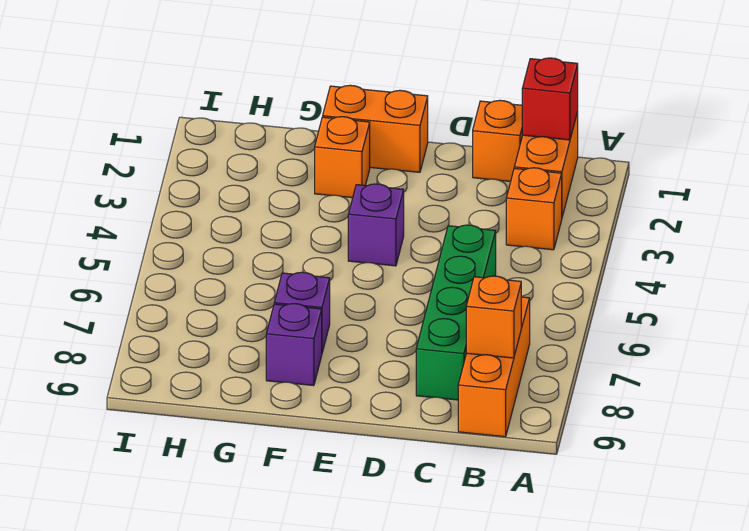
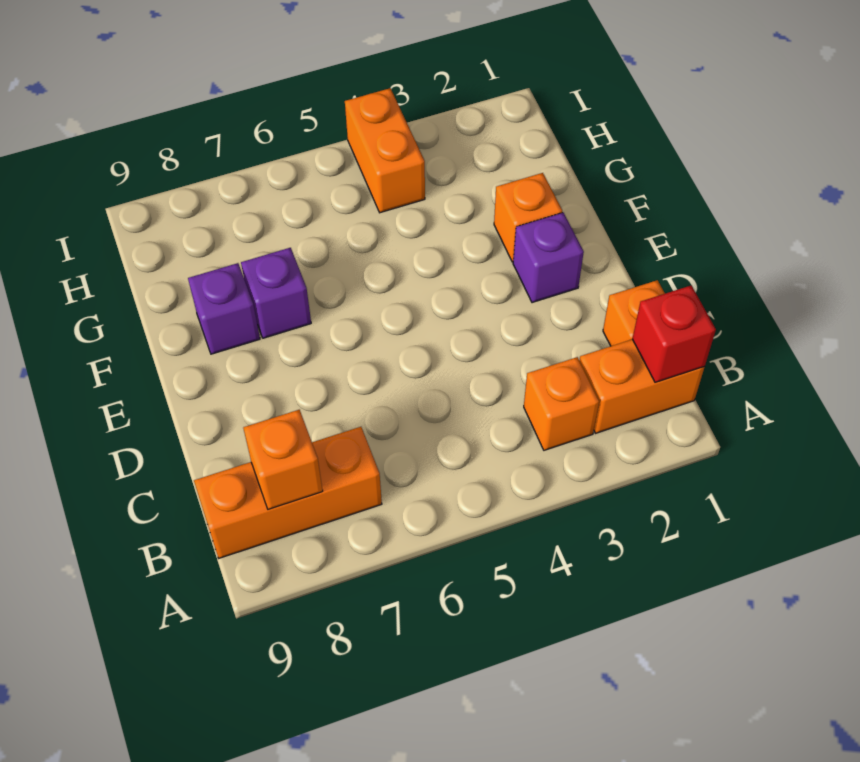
green brick C5:C8 level 1 -> none
orange brick E1:F1 level 1 -> orange brick H4:I4 level 1
purple brick E4 level 1 -> purple brick E2 level 1

